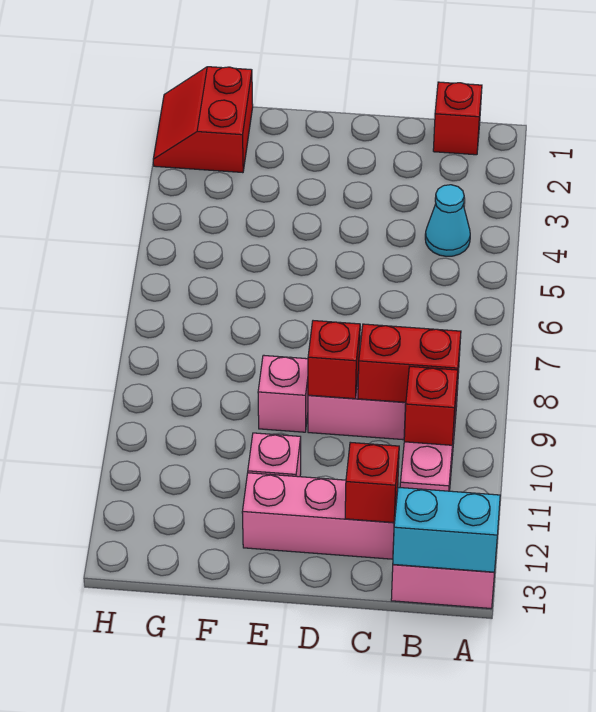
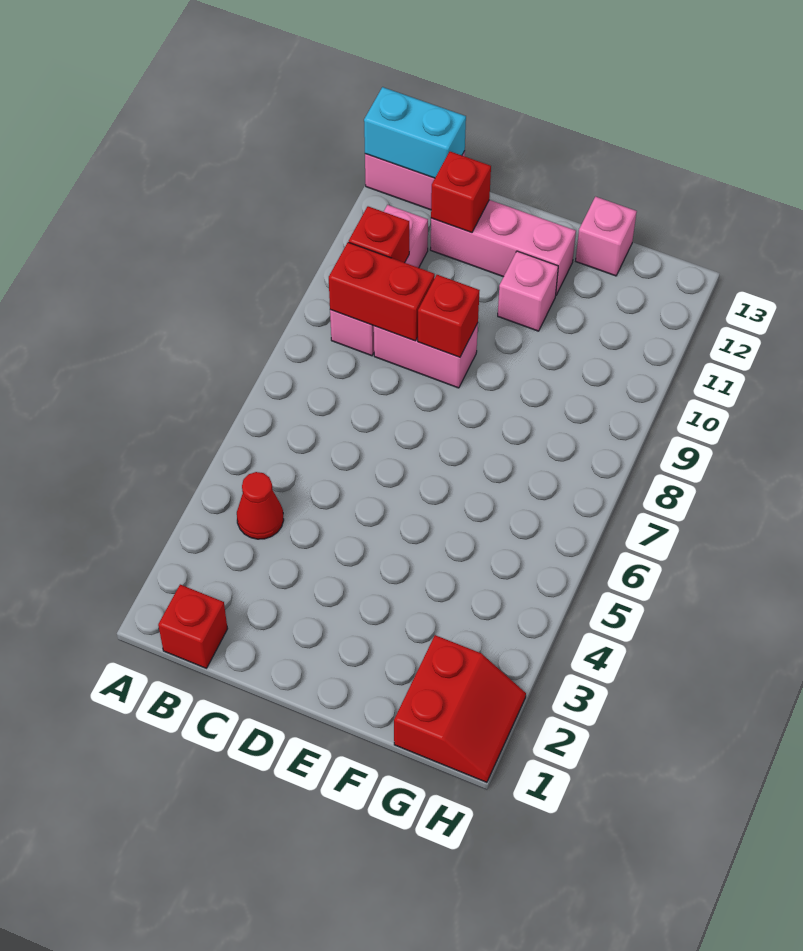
cyan cone B4 level 1 -> red cone B4 level 1
pink brick E9 level 1 -> pink brick F13 level 1

